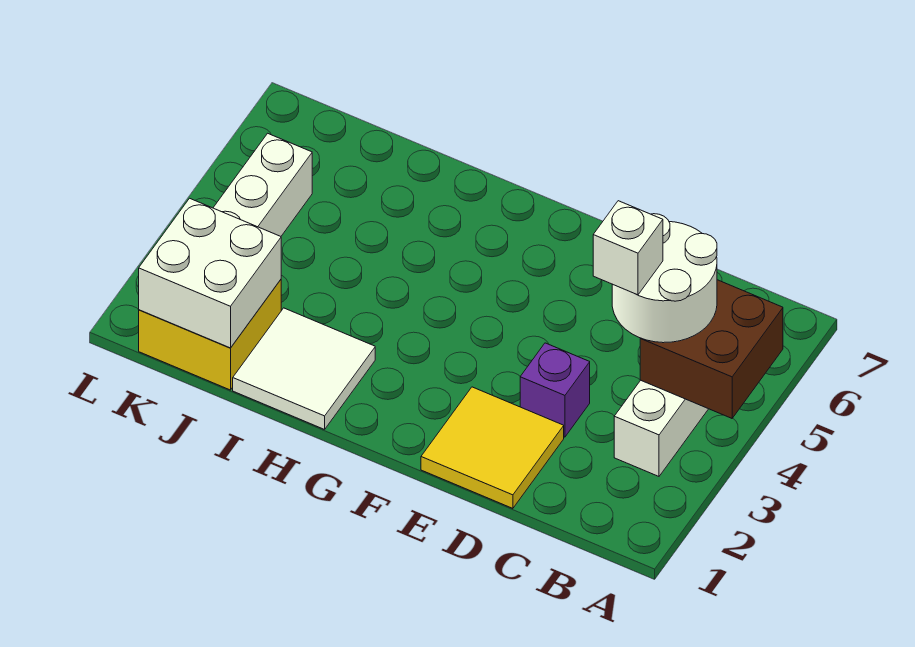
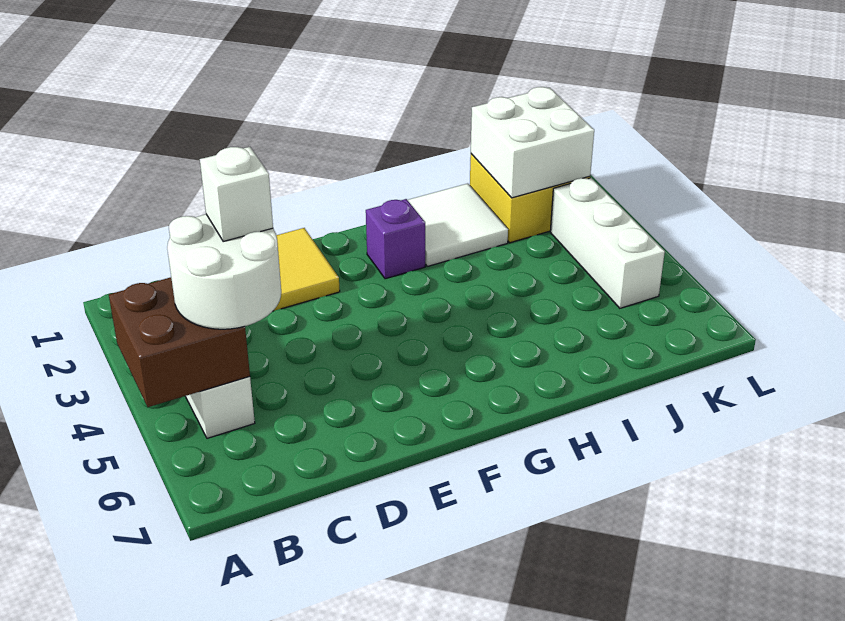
purple brick D3 level 1 -> purple brick G2 level 1

